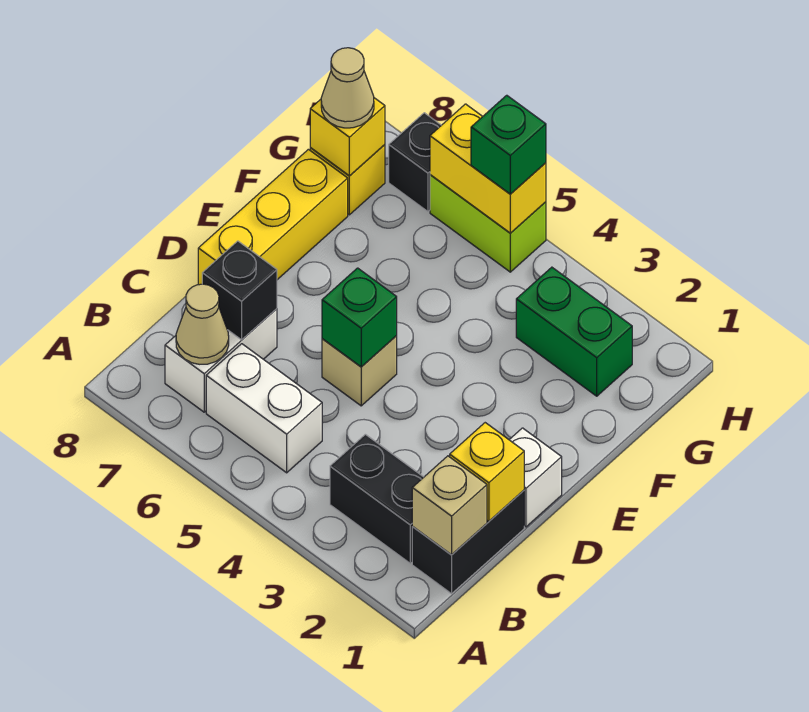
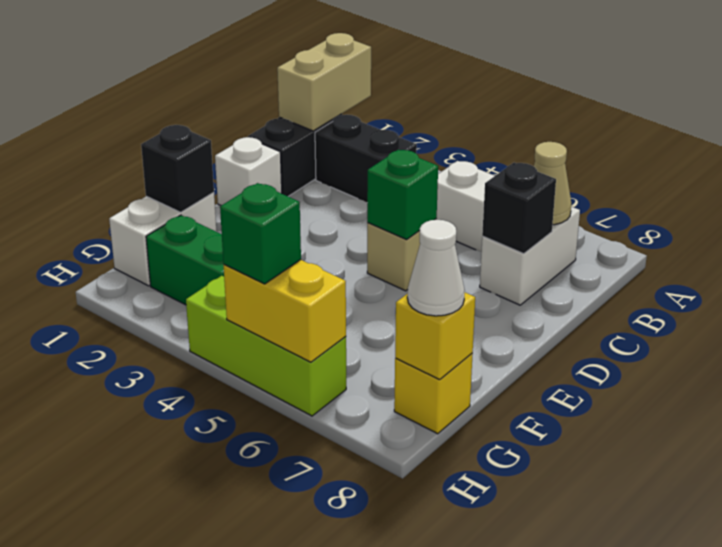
tan brick B1 level 2 -> tan brick A1:B1 level 2
yellow brick C1 level 2 -> none
yellow brick D8:F8 level 1 -> none
none -> white brick F1:G1 level 1
tan cone G8 level 3 -> white cone G8 level 3
lime brick H5:H6 level 1 -> lime brick H4:H6 level 1
black brick H7 level 1 -> black brick F1 level 2

